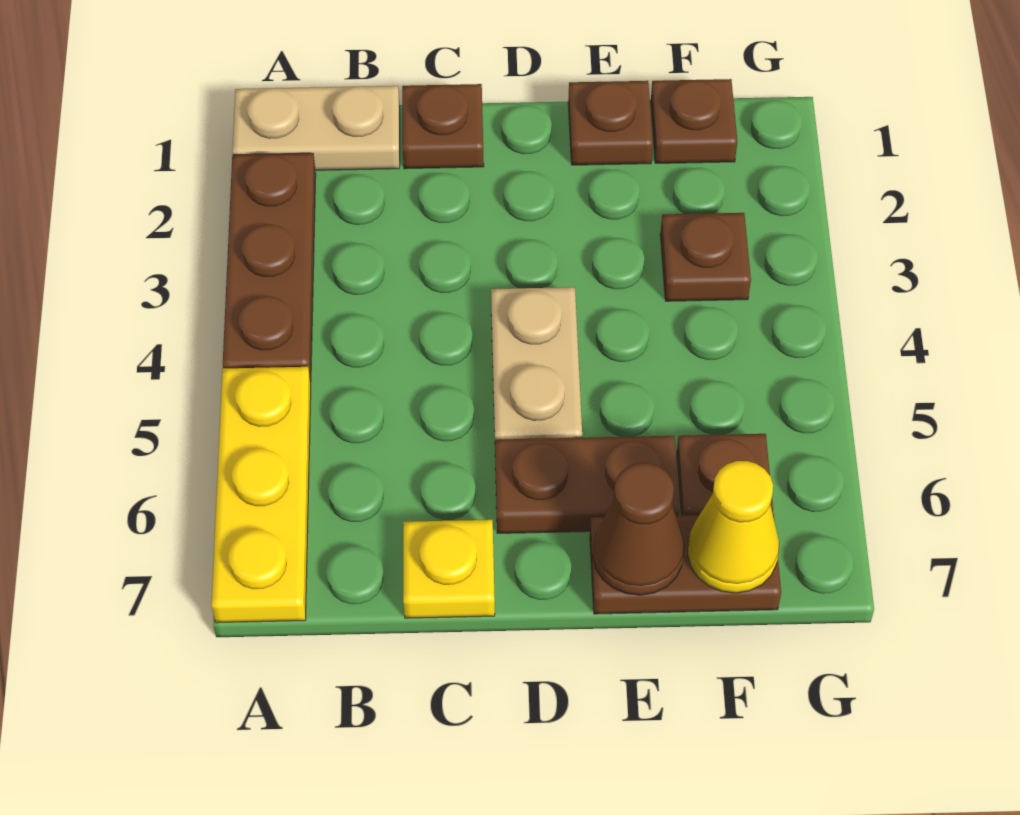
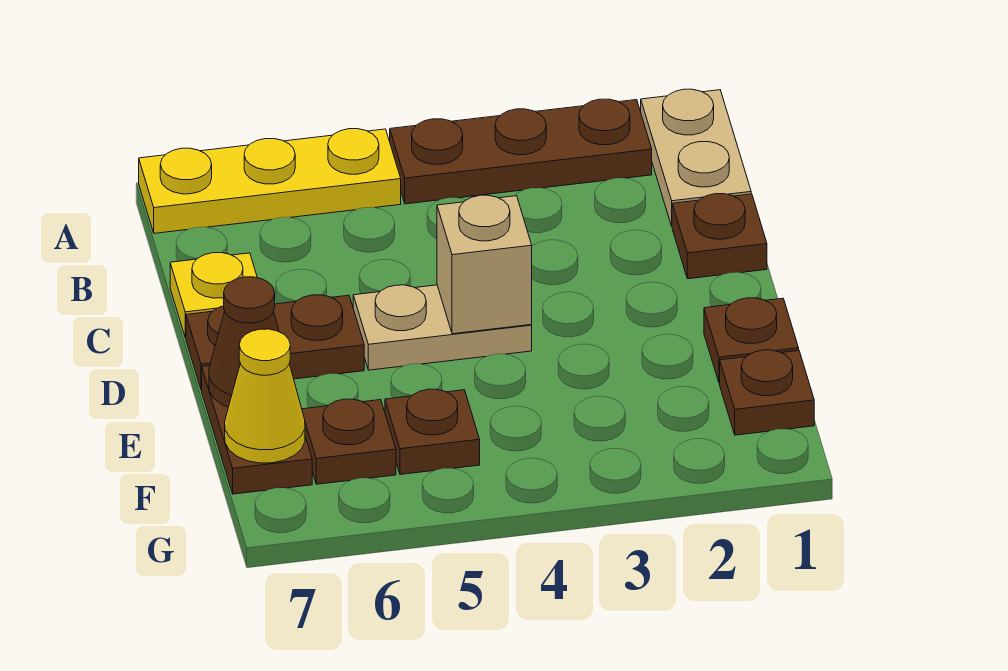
none -> tan brick D4 level 2
brown plate D6:E6 level 1 -> brown plate D6:D7 level 1
brown plate F3 level 1 -> brown plate F5 level 1

